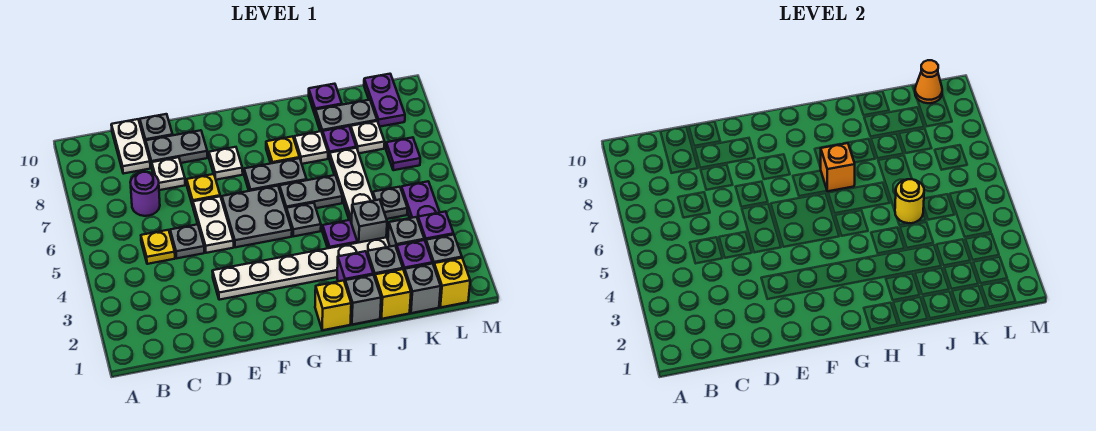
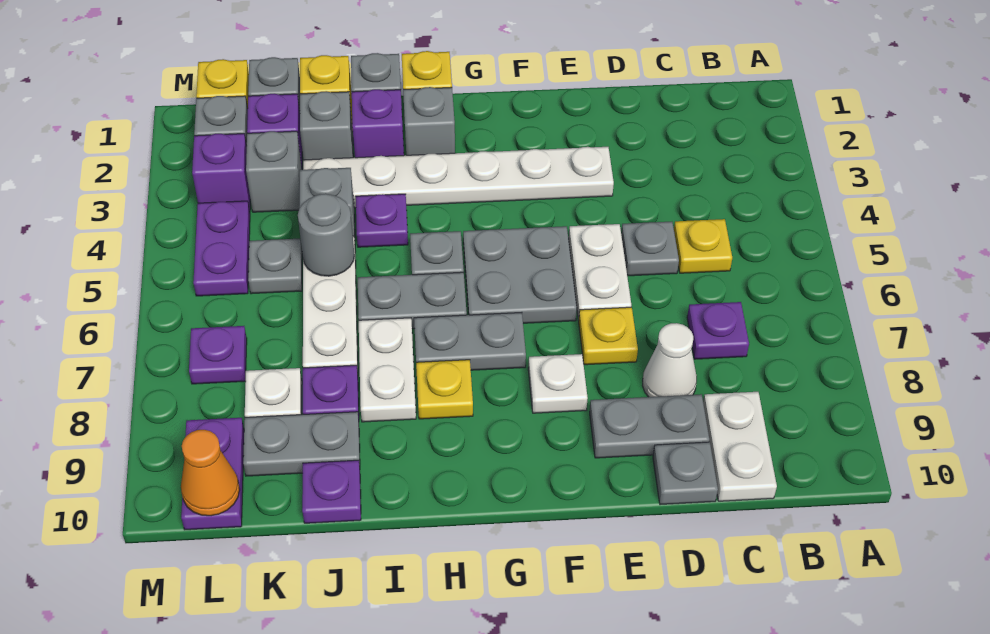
purple round brick C7 level 1 -> purple plate C7 level 1
white plate D8 level 1 -> white cone D8 level 1
none -> grey brick H2 level 1
orange brick H7 level 2 -> none
white plate I8 level 1 -> white plate I7:I8 level 1
yellow round brick J5 level 2 -> grey round brick J5 level 2

